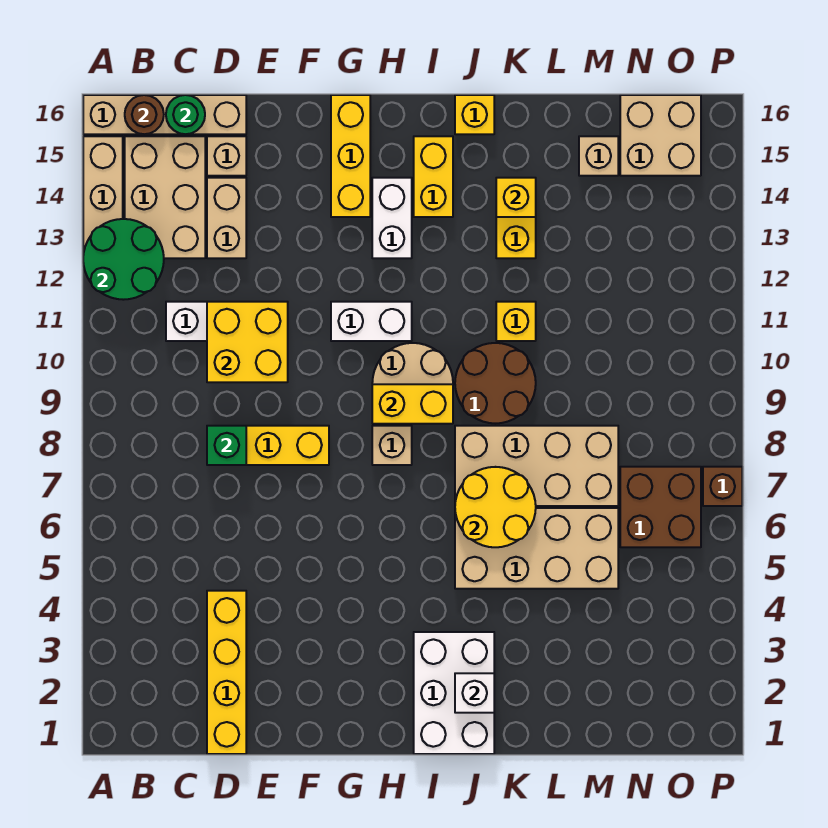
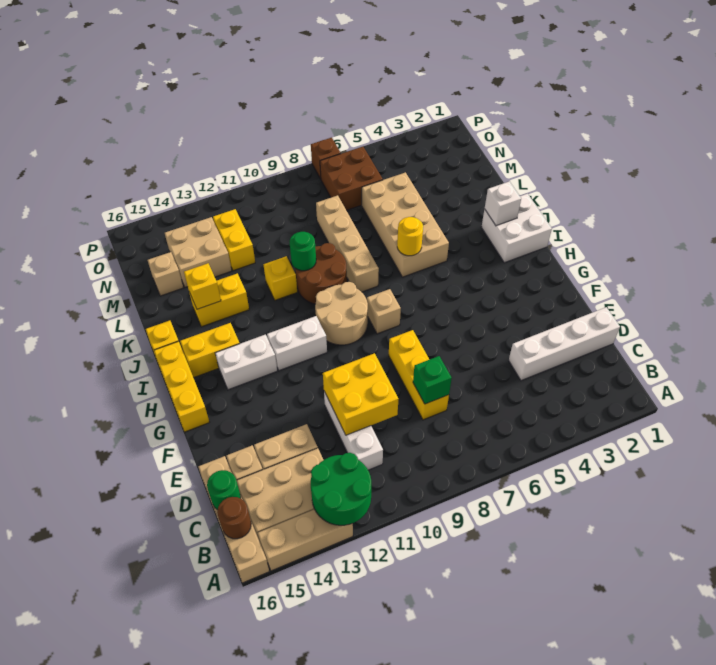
yellow brick D1:D4 level 1 -> white brick D1:D4 level 1
white brick G11:H11 level 1 -> white brick H11:H12 level 1
yellow brick G14:G16 level 1 -> yellow brick G16:I16 level 1
yellow brick H9:I9 level 2 -> yellow brick M12:N12 level 1
white brick I1:J3 level 1 -> white brick I1:J2 level 1
yellow round brick J6:K7 level 2 -> yellow round brick J6 level 2
tan brick J7:M8 level 1 -> tan brick J8:M8 level 1
none -> green round brick K10 level 2
tan brick N15:O16 level 1 -> tan brick M13:N14 level 1

